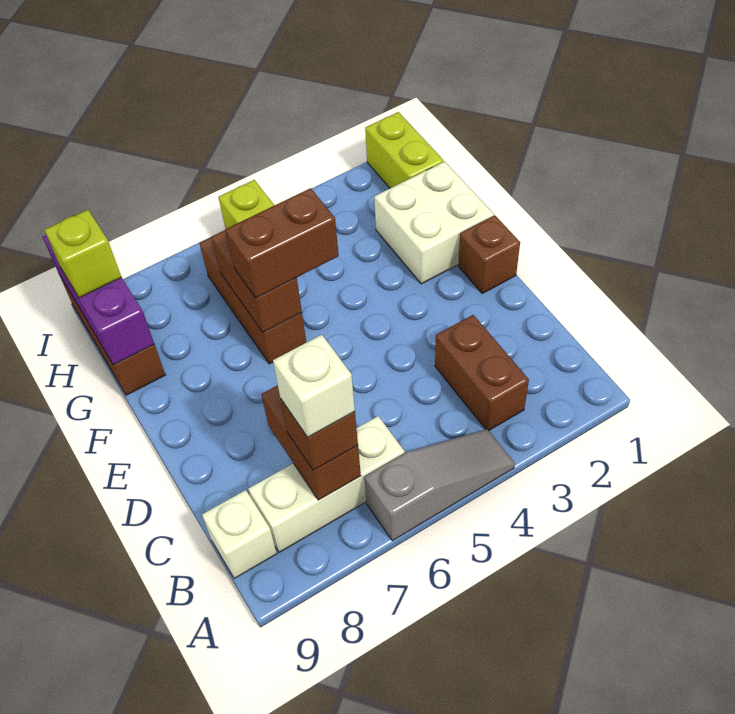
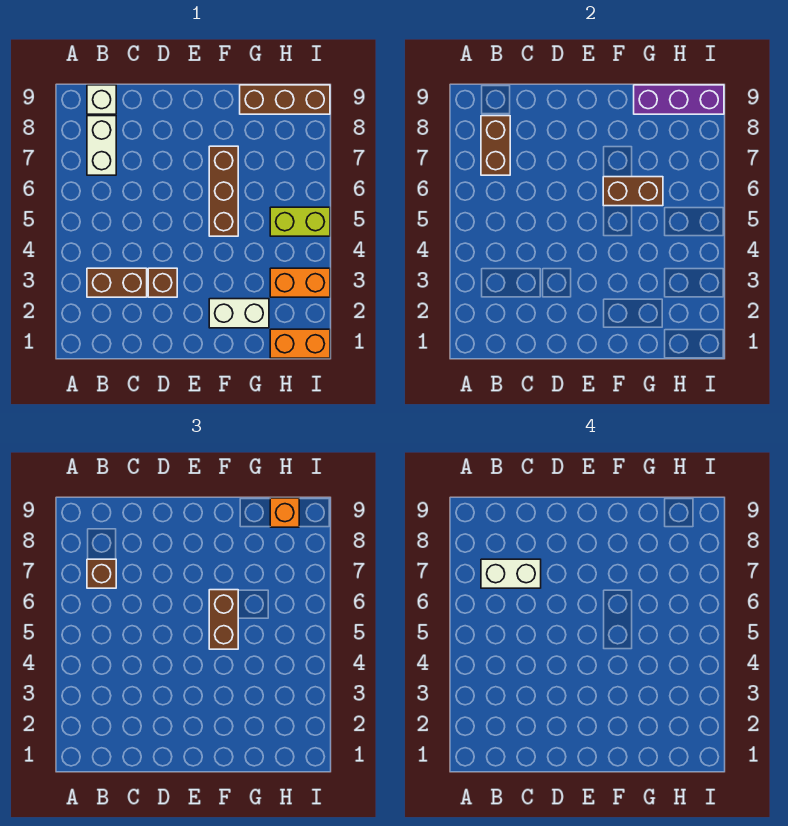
grey slope A4:A6 level 1 top 6 -> none
white brick B6:B8 level 1 -> white brick B7:B8 level 1
brown brick B7:C7 level 2 -> brown brick B7:B8 level 2
white brick B7 level 4 -> white brick B7:C7 level 4
brown brick E1 level 1 -> brown brick D3 level 1
white brick F1:G2 level 1 -> white brick F2:G2 level 1
brown brick F6:H6 level 1 -> brown brick F5:F7 level 1
lime brick H1:I1 level 1 -> orange brick H1:I1 level 1
none -> orange brick H3:I3 level 1
lime brick H9 level 3 -> orange brick H9 level 3

